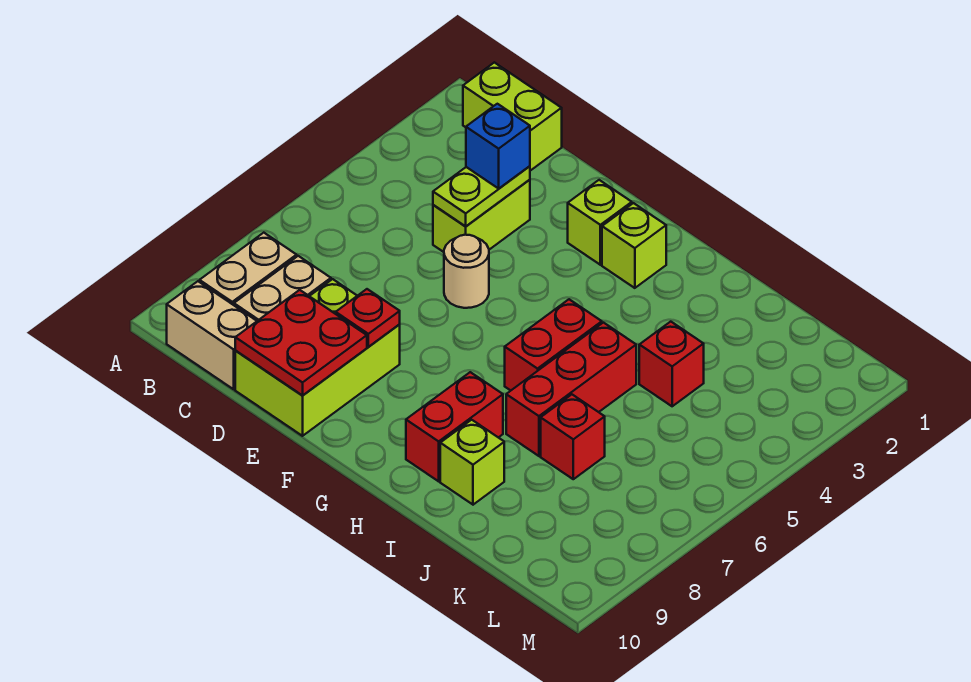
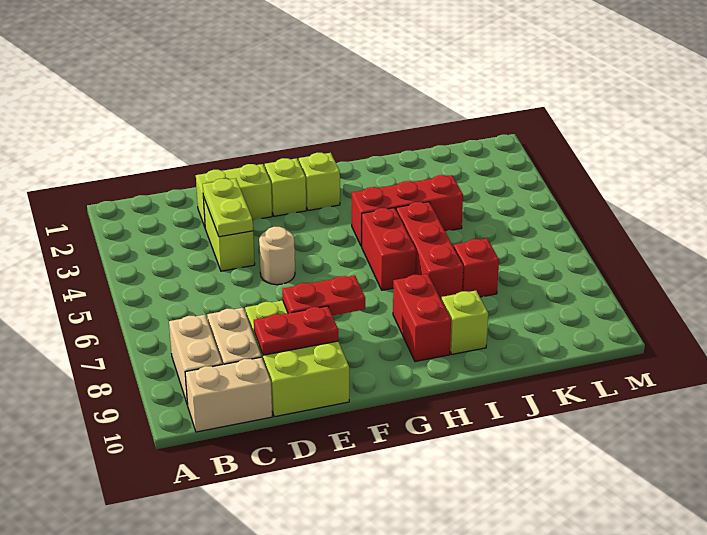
lime brick B1:C1 level 1 -> lime brick D2:E2 level 1
blue brick D3 level 3 -> none
red plate D9:E10 level 2 -> red plate D9:E9 level 2
red plate E8 level 2 -> red plate E8:F8 level 2
red brick J4 level 1 -> red brick H4:J4 level 1

